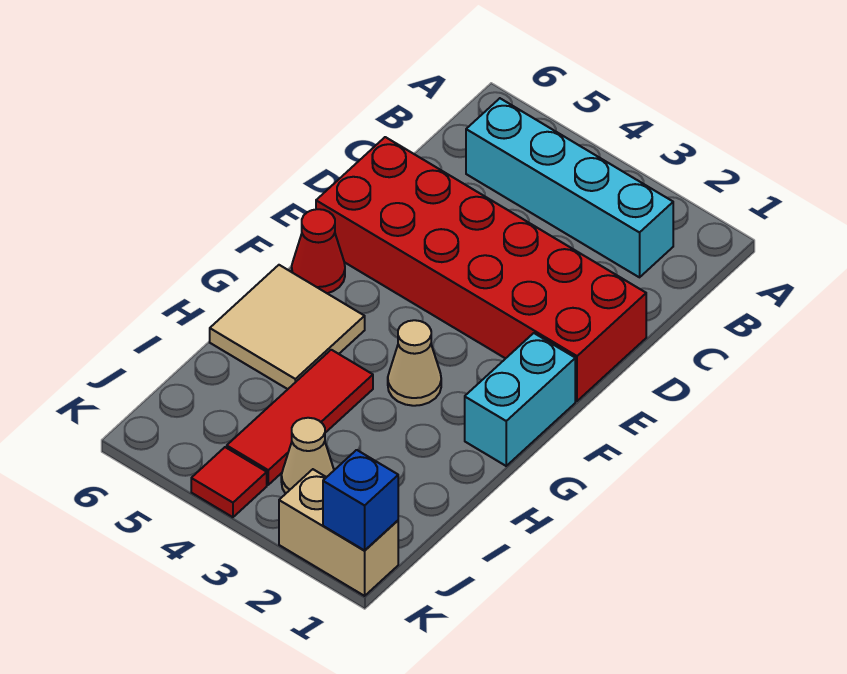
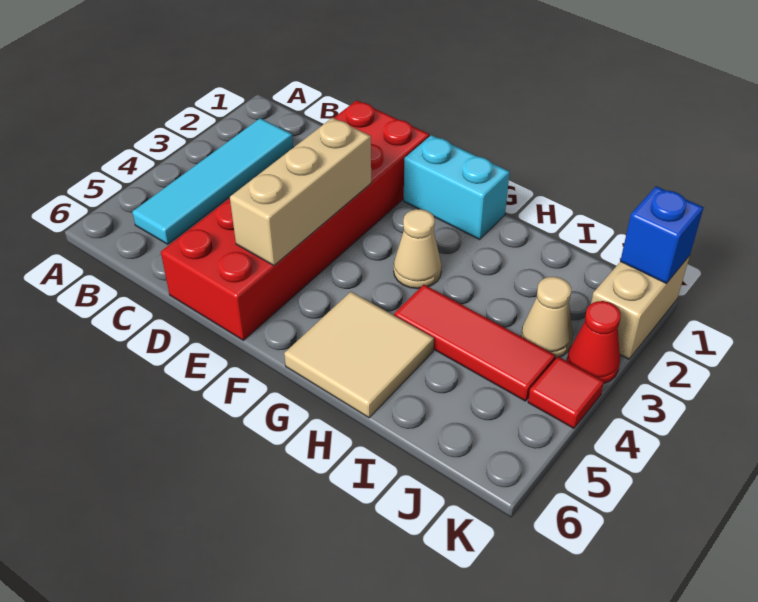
cyan brick B2:B5 level 1 -> cyan tile B2:B5 level 1
none -> tan brick E3:E5 level 2
red cone F6 level 1 -> red cone K3 level 1

